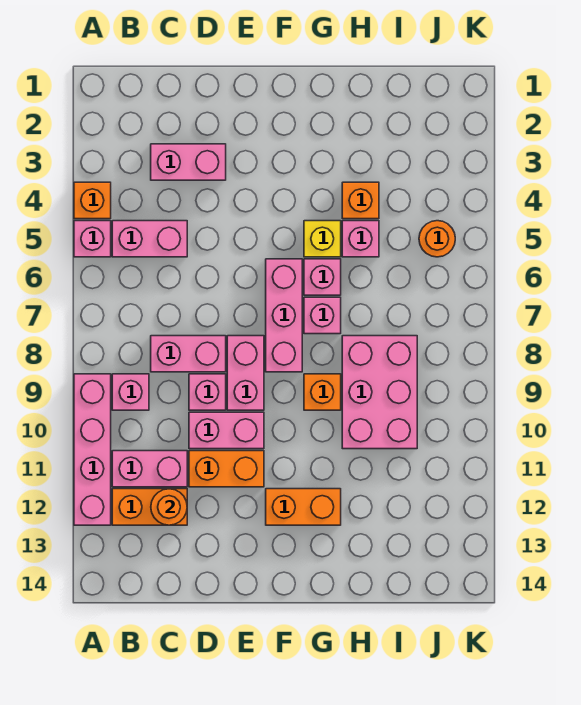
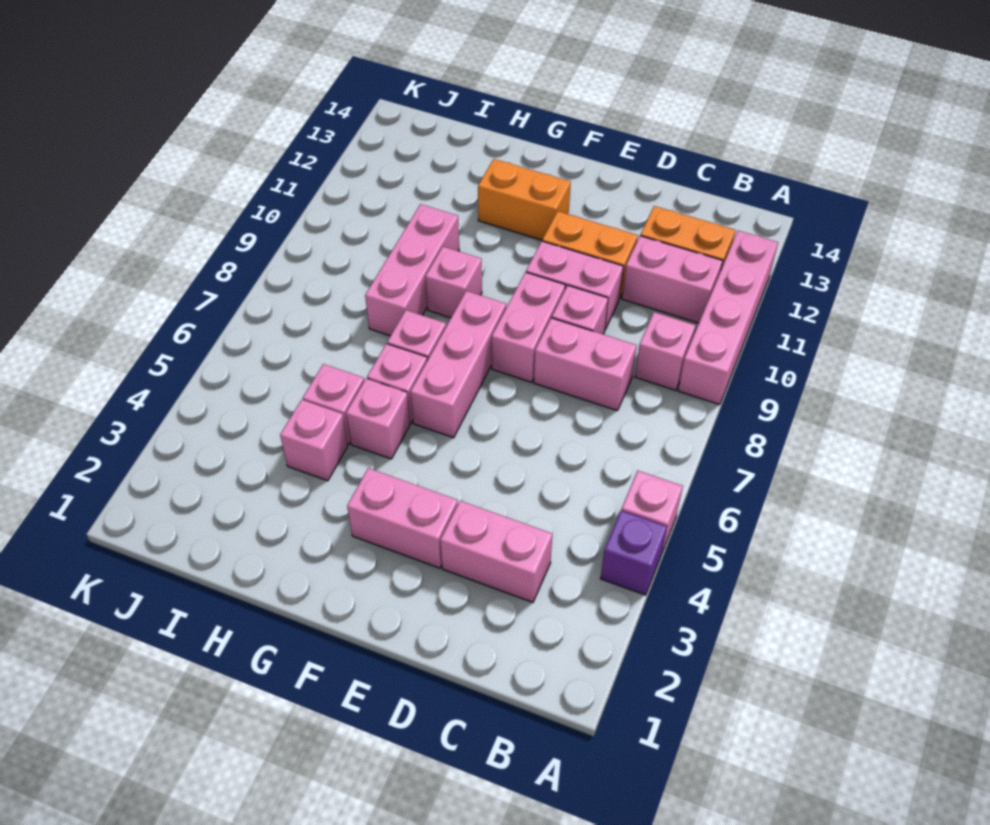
orange brick A4 level 1 -> purple brick A4 level 1
pink brick B5:C5 level 1 -> pink brick E3:F3 level 1
orange round brick C12 level 2 -> none
yellow brick G5 level 1 -> pink brick G5 level 1
orange brick G9 level 1 -> pink brick G9 level 1
orange brick H4 level 1 -> pink brick H4 level 1
pink brick H8:I10 level 1 -> pink brick H8:H10 level 1
orange round brick J5 level 1 -> none

